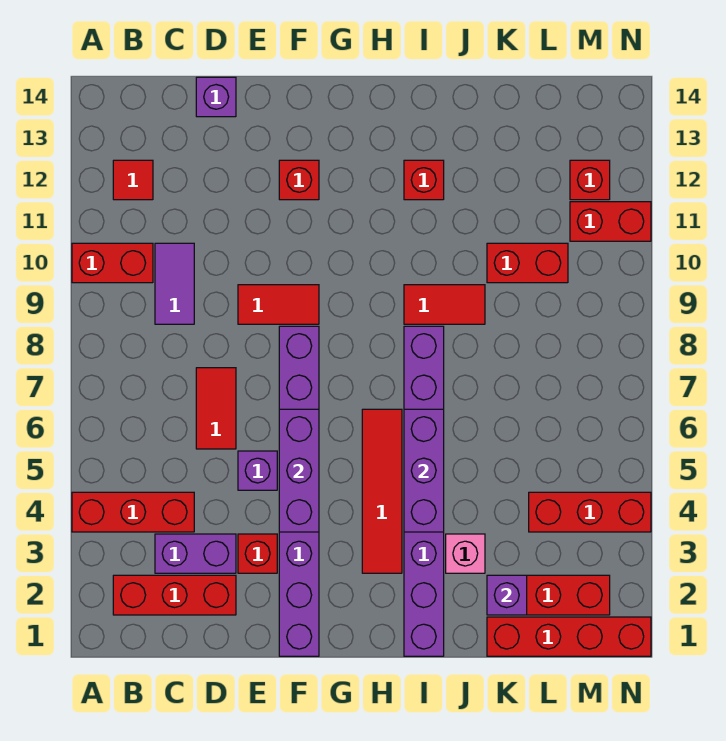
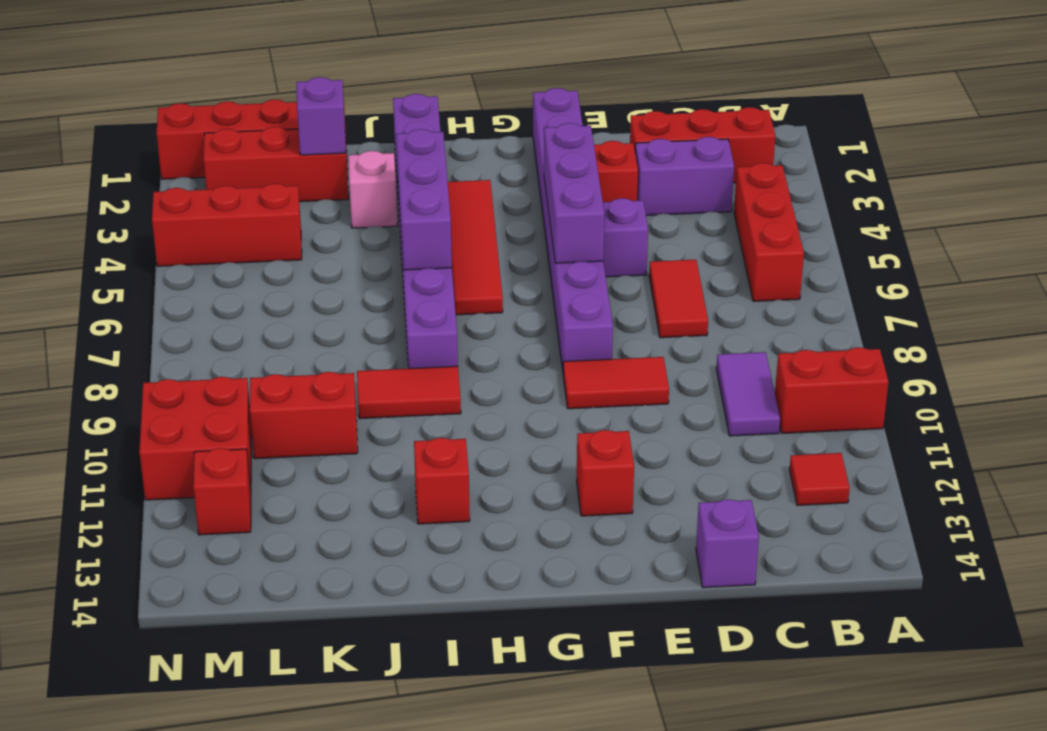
red brick A4:C4 level 1 -> red brick B4:B6 level 1
red brick M11:N11 level 1 -> red brick M10:N11 level 1

